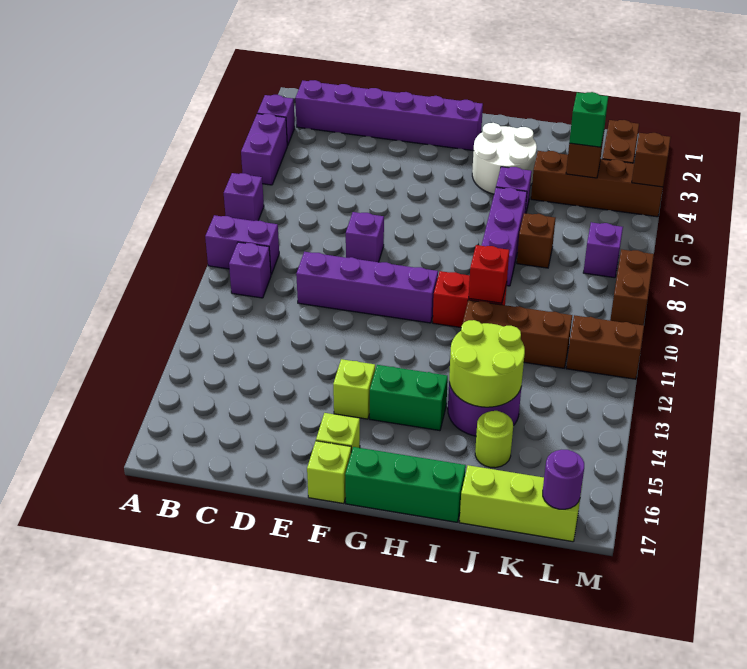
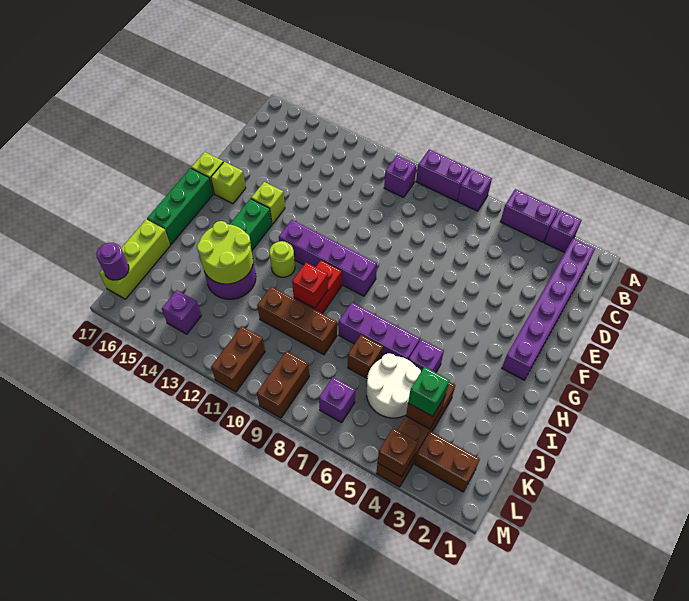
purple brick A9:B9 level 1 -> purple brick A8:A9 level 1
purple brick D10:G10 level 1 -> purple brick G9:G12 level 1
purple brick E8 level 1 -> purple brick L14 level 1
white round brick H3:I4 level 1 -> white round brick J5:K6 level 1
brown brick I11:K11 level 1 -> brown brick J9:J11 level 1
lime round brick J15 level 1 -> lime round brick H12 level 1
brown brick M8:M9 level 1 -> brown brick L9:M9 level 1

